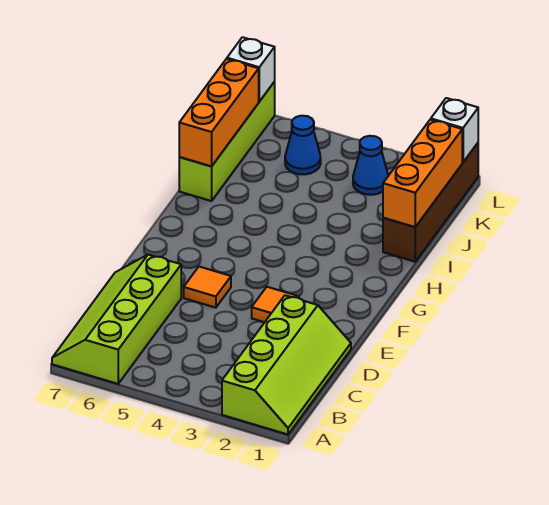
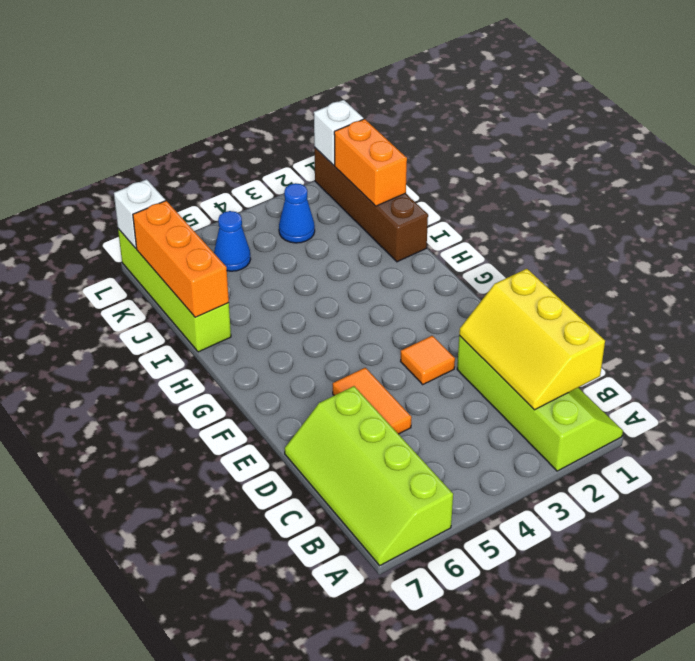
none -> yellow slope B1:D2 level 2 top 1
orange tile E5 level 1 -> orange tile D5:E5 level 1
orange brick I1:K1 level 2 -> orange brick J1:K1 level 2

